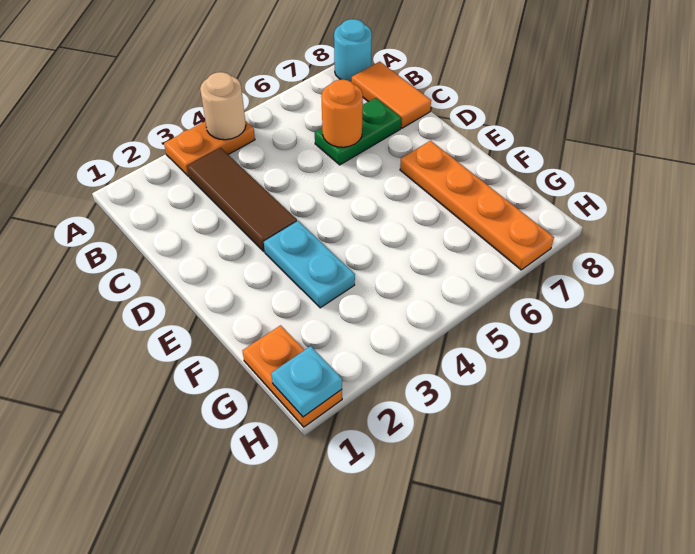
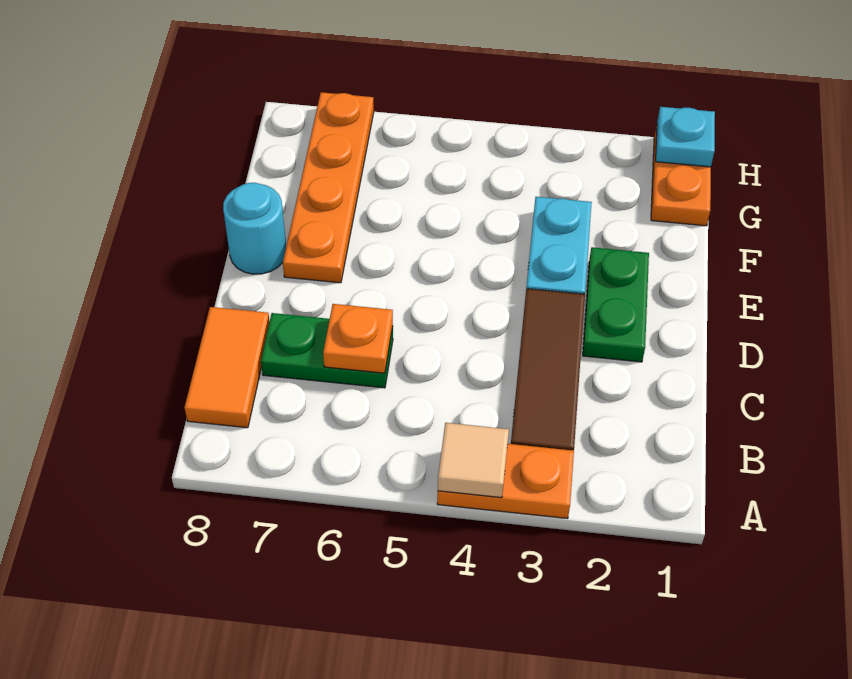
tan round brick A4 level 2 -> tan tile A4 level 2
cyan round brick A8 level 1 -> cyan round brick E8 level 1
orange round brick C6 level 2 -> orange plate C6 level 2
none -> green plate D2:E2 level 1

